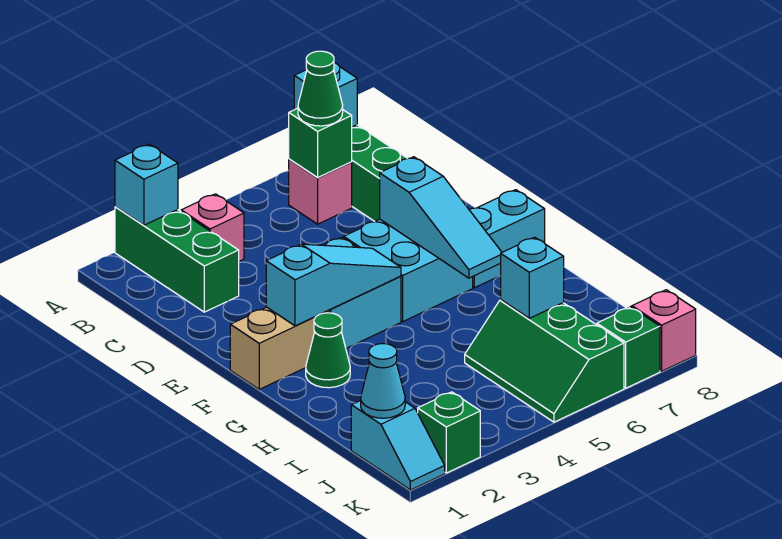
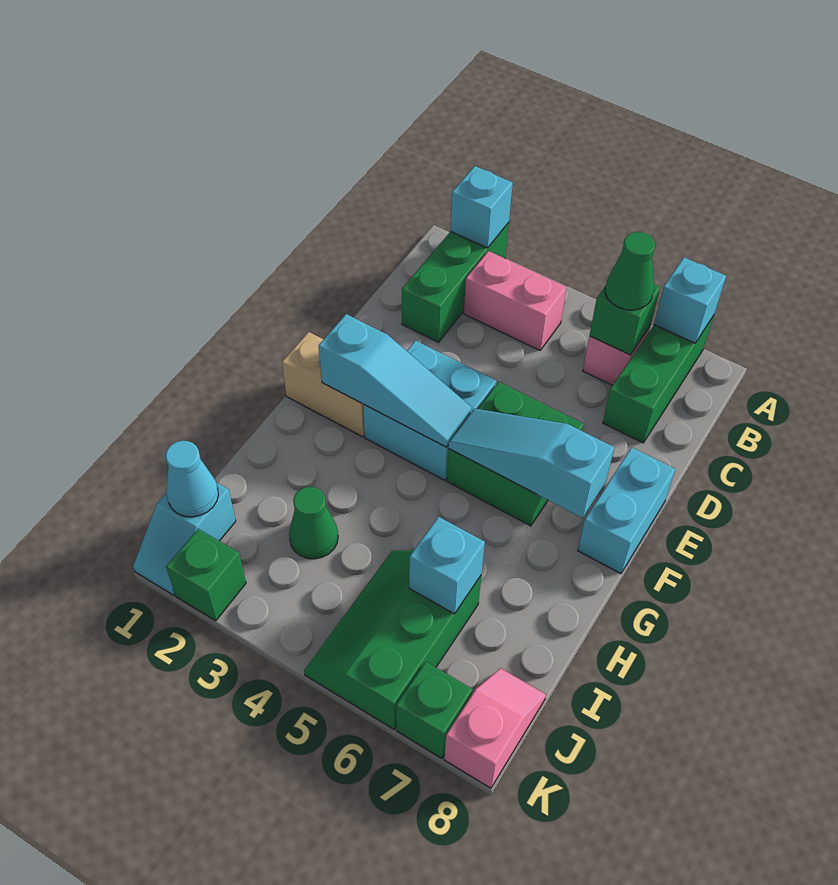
pink brick B3 level 1 -> pink brick B3:B4 level 1
cyan brick E5:F6 level 1 -> green brick E5:F6 level 1
cyan slope E6:G6 level 2 top E -> cyan slope F5:F7 level 2 top 7
cyan brick F7:F8 level 1 -> cyan brick E8:F8 level 1
green cone G2 level 1 -> green cone I3 level 1

